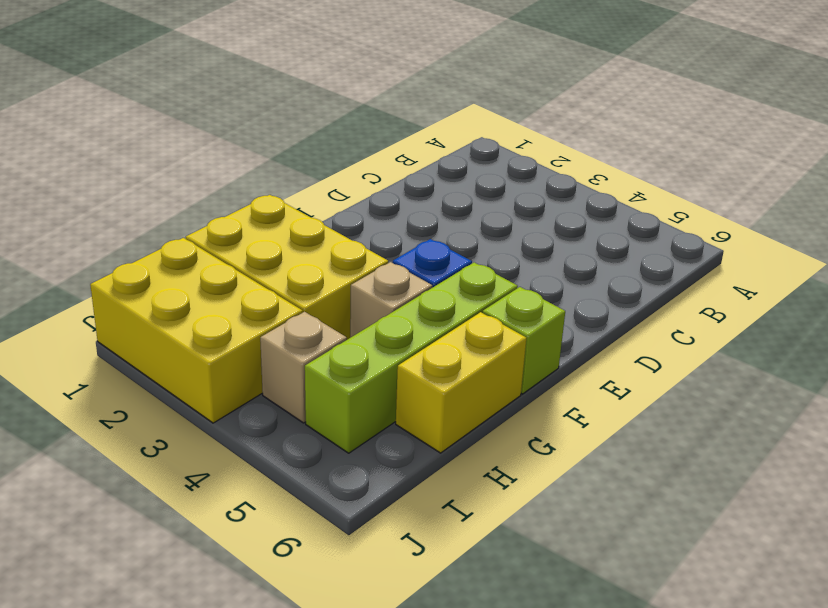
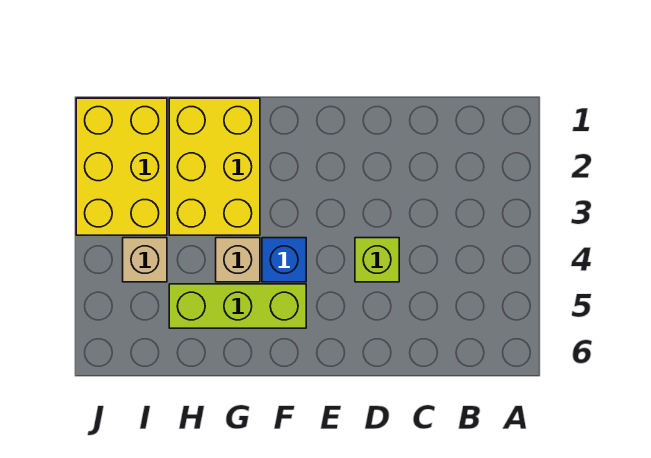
lime brick F5:I5 level 1 -> lime brick F5:H5 level 1
lime brick F6 level 1 -> lime brick D4 level 1
yellow brick G6:H6 level 1 -> none

